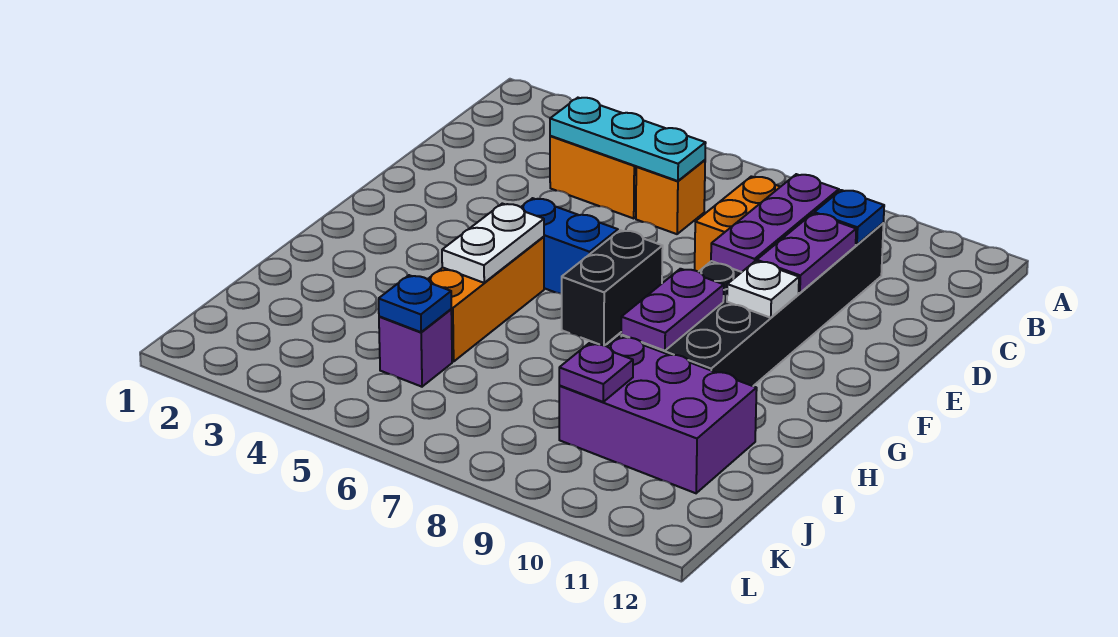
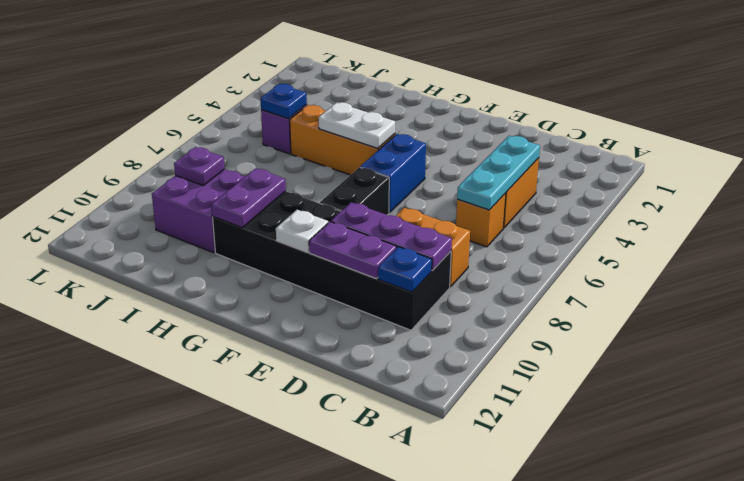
black brick F7:G7 level 1 -> black brick F7:F8 level 1
purple plate G9:H9 level 2 -> purple plate H9:H10 level 2
purple brick I9:J11 level 1 -> purple brick I9:J10 level 1

